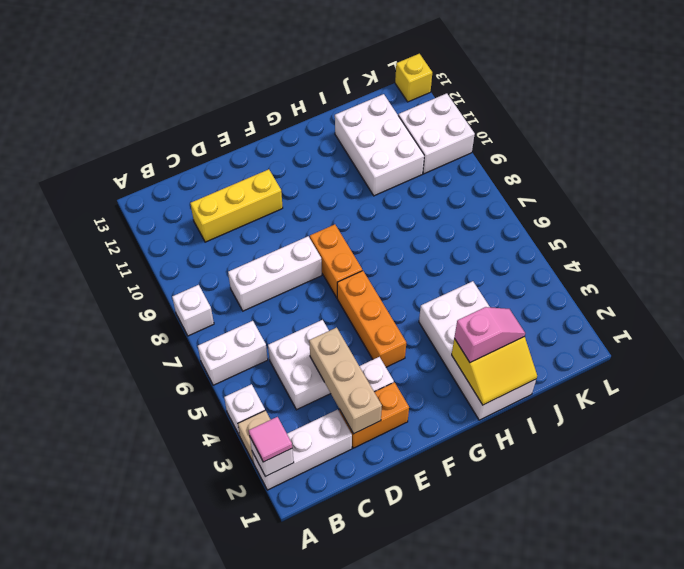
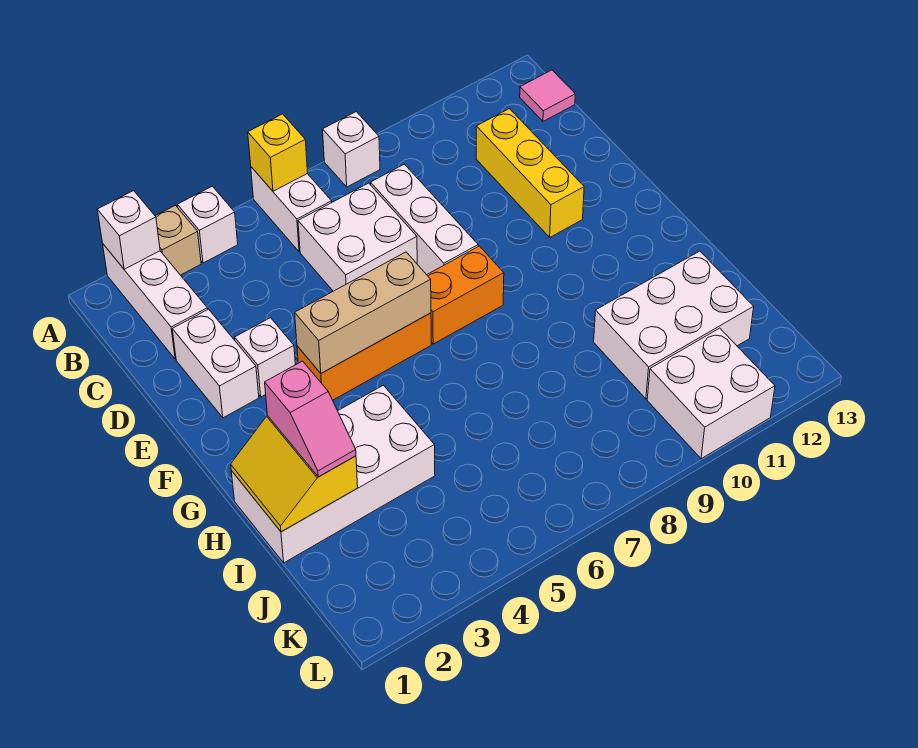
pink tile A2 level 3 -> pink tile B13 level 1
white brick C4:D5 level 1 -> white brick C6:D7 level 1
orange brick D2:E2 level 1 -> white brick D2:E2 level 1
tan brick D2:D4 level 2 -> tan brick F4:F6 level 2
yellow brick L13 level 1 -> yellow brick A6 level 2

